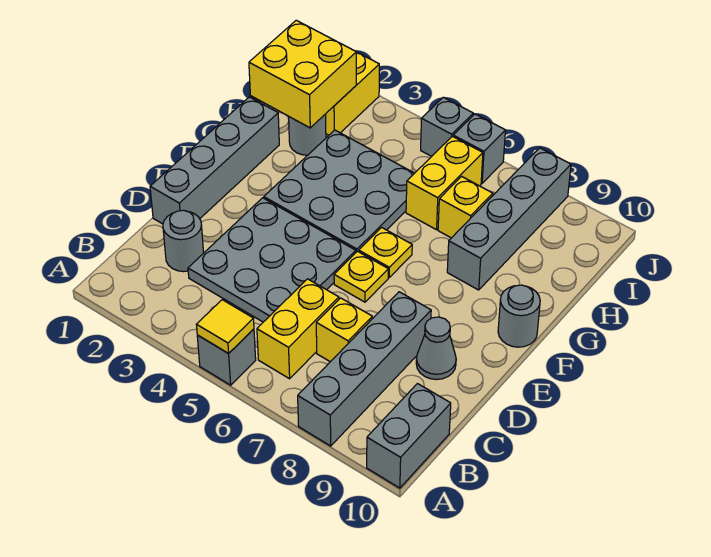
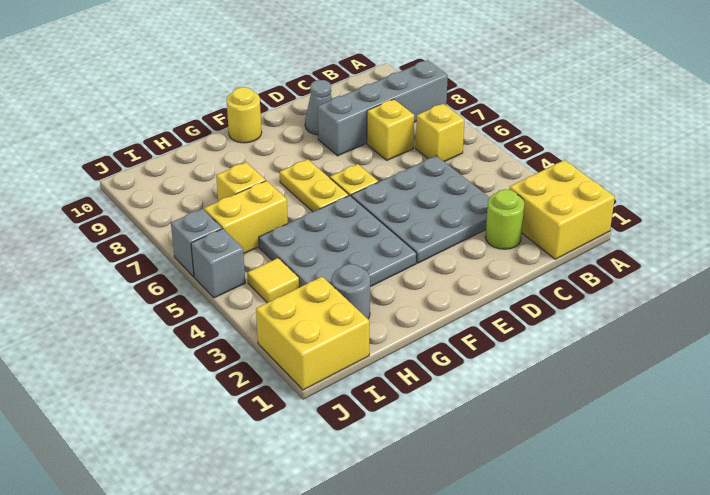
grey brick A5 level 1 -> none
yellow tile A5 level 2 -> yellow tile I4 level 1
grey brick A10:B10 level 1 -> none
yellow brick B6:C6 level 1 -> yellow brick B6 level 1
grey round brick C2 level 1 -> lime round brick C2 level 1
grey brick D1:G1 level 1 -> none
yellow plate F6 level 1 -> yellow plate F6:F7 level 1
grey round brick F10 level 1 -> yellow round brick F10 level 1
grey brick G8:J8 level 1 -> none
yellow brick H1:I2 level 2 -> yellow brick A1:B2 level 1

